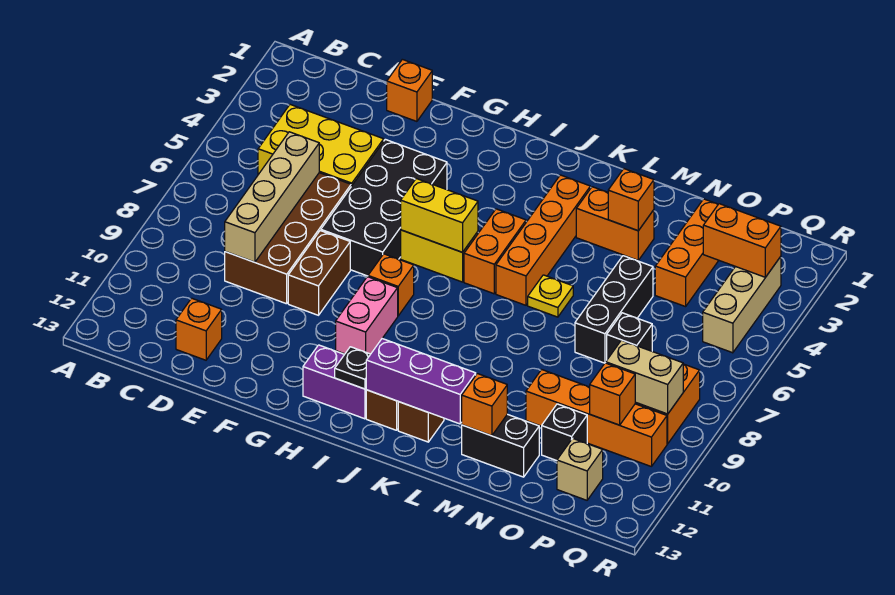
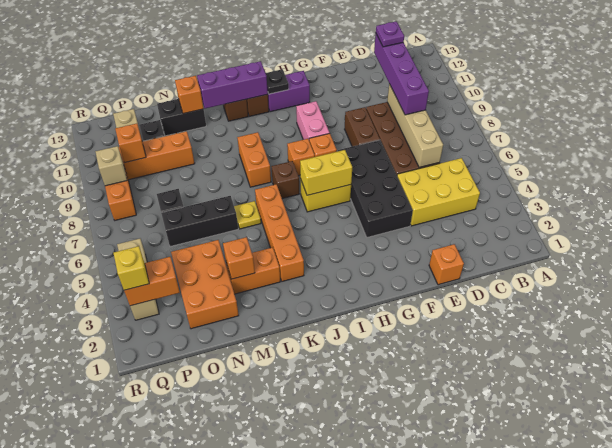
none -> purple brick D8:D11 level 3
none -> purple plate D11 level 4
orange brick D12 level 1 -> orange brick I8 level 1
orange brick J5:J6 level 1 -> orange brick K8:K9 level 1
none -> brown brick J7 level 1
black brick N5:N7 level 1 -> black brick M6:O6 level 1
orange brick O2:O4 level 1 -> orange brick N2:O4 level 1
tan brick P9:Q9 level 2 -> tan brick Q9 level 2
none -> yellow brick Q3 level 3

